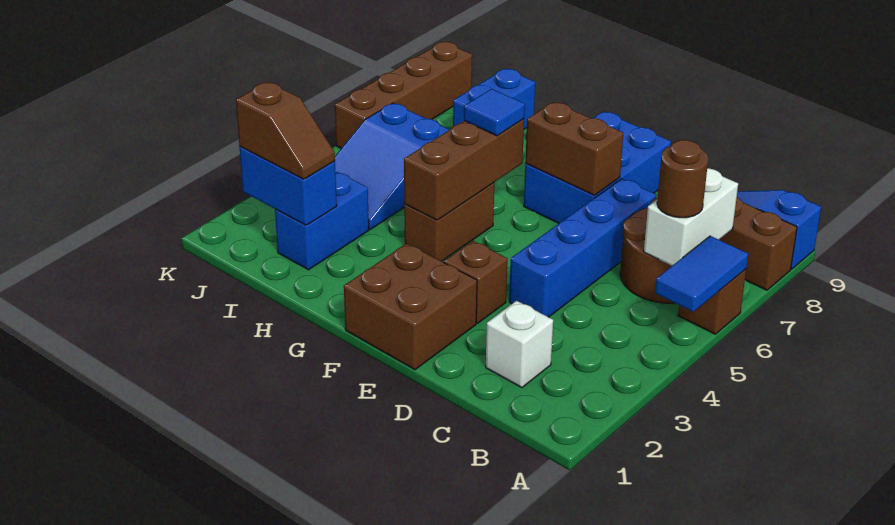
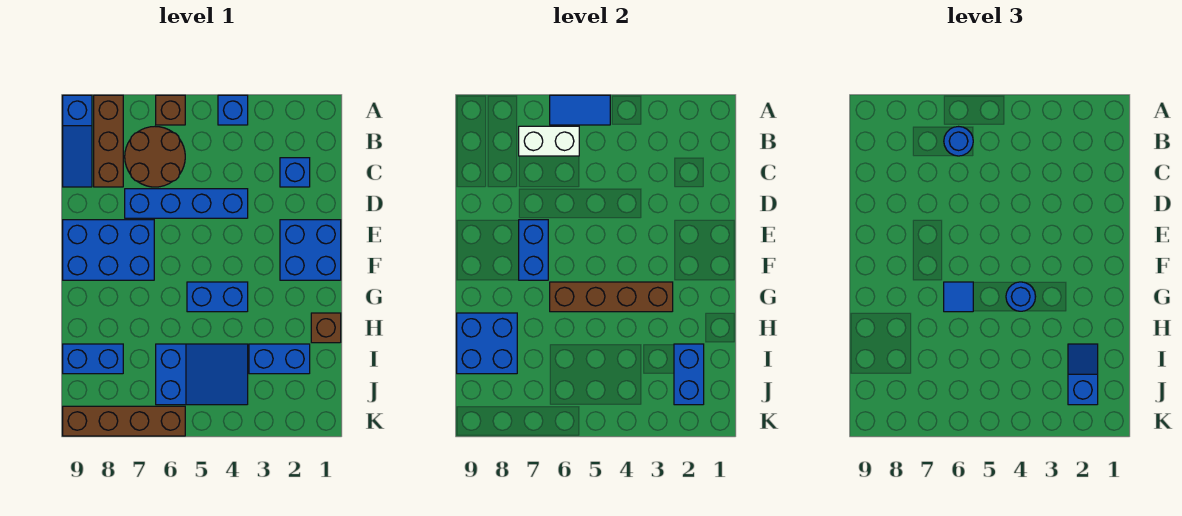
none -> blue brick A4 level 1
brown round brick B6 level 3 -> blue round brick B6 level 3
white brick C2 level 1 -> blue brick C2 level 1
brown brick E1:F2 level 1 -> blue brick E1:F2 level 1
brown brick E3 level 1 -> brown brick H1 level 1
brown brick E7:F7 level 2 -> blue brick E7:F7 level 2
brown brick G4:G5 level 1 -> blue brick G4:G5 level 1
brown brick G4:G6 level 2 -> brown brick G3:G6 level 2
none -> blue round brick G4 level 3
none -> blue brick H8:I9 level 2
brown slope I2:J2 level 3 top J -> blue slope I2:J2 level 3 top J

